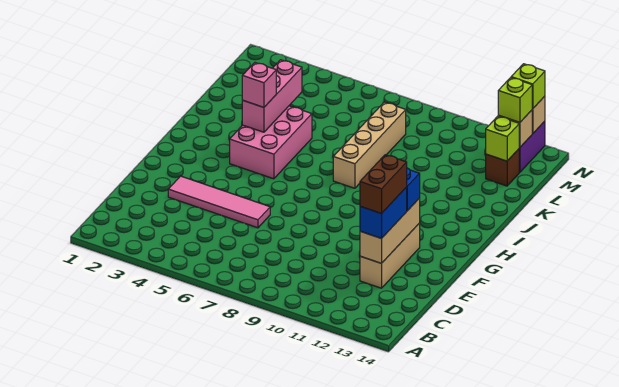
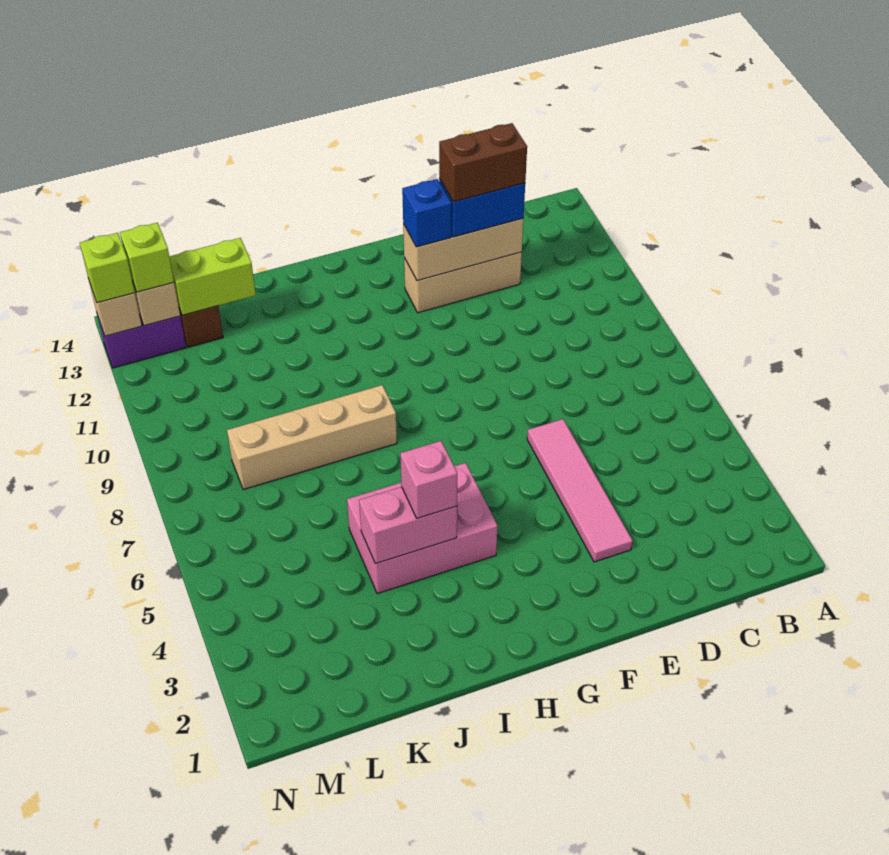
pink brick I4:K4 level 2 -> pink brick I4:J4 level 2
lime brick L13 level 2 -> lime brick K13:L13 level 2

